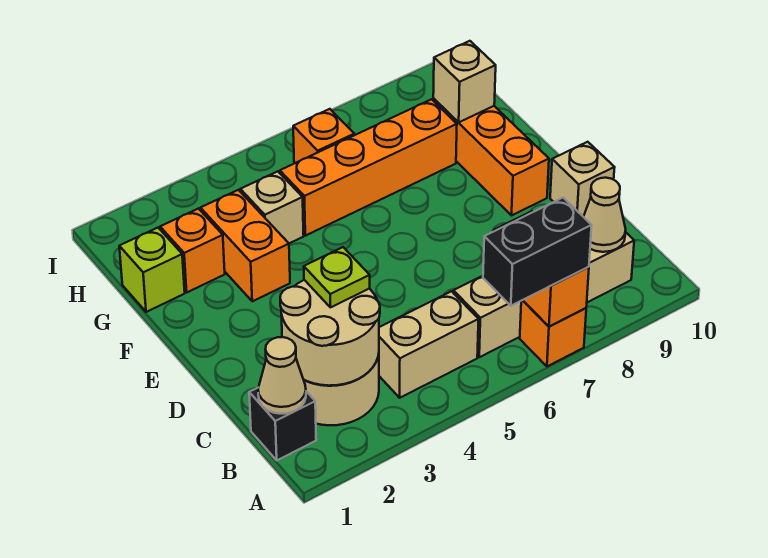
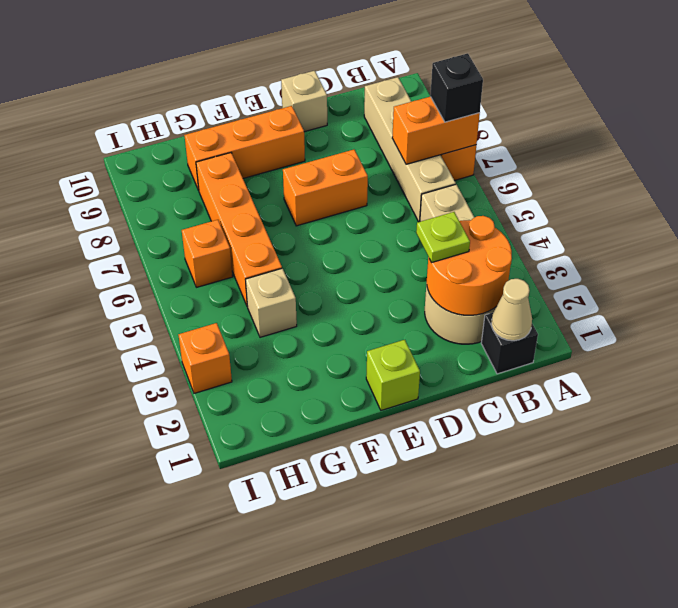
black brick A6:A7 level 3 -> black brick A7 level 3
tan round brick B2:C3 level 2 -> orange round brick B2:C3 level 2
tan cone B9 level 2 -> none
orange brick F3:G3 level 1 -> orange brick D7:E7 level 1
lime brick G1 level 1 -> lime brick E1 level 1
orange brick G2 level 1 -> orange brick I3 level 1
tan brick G9 level 2 -> none

